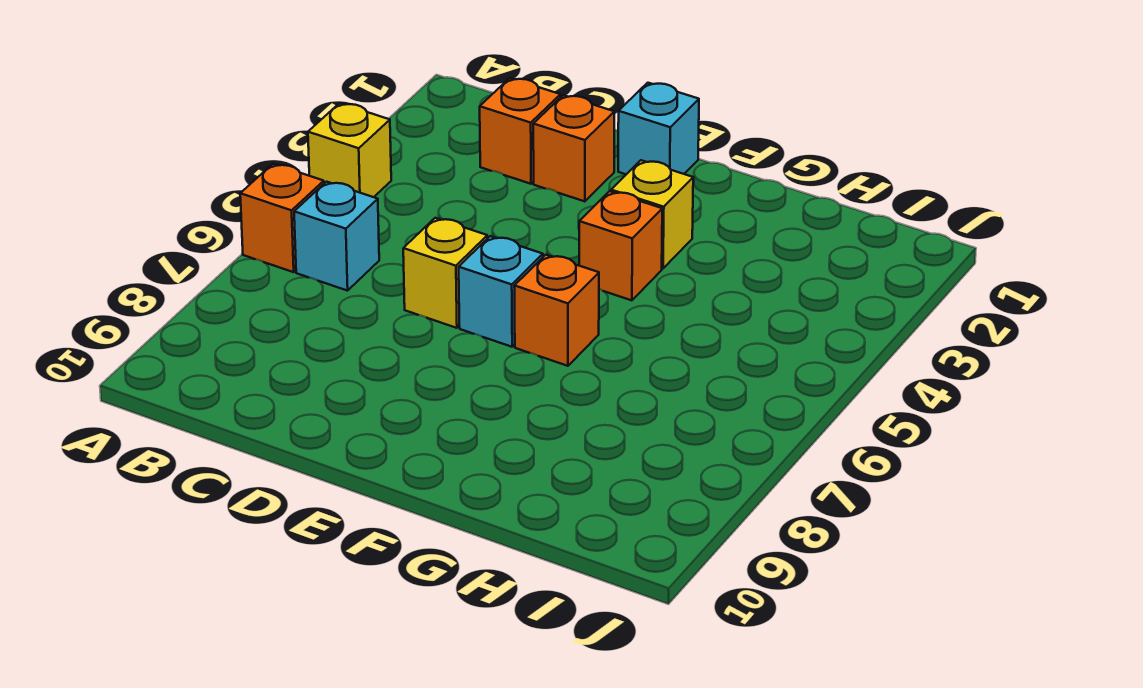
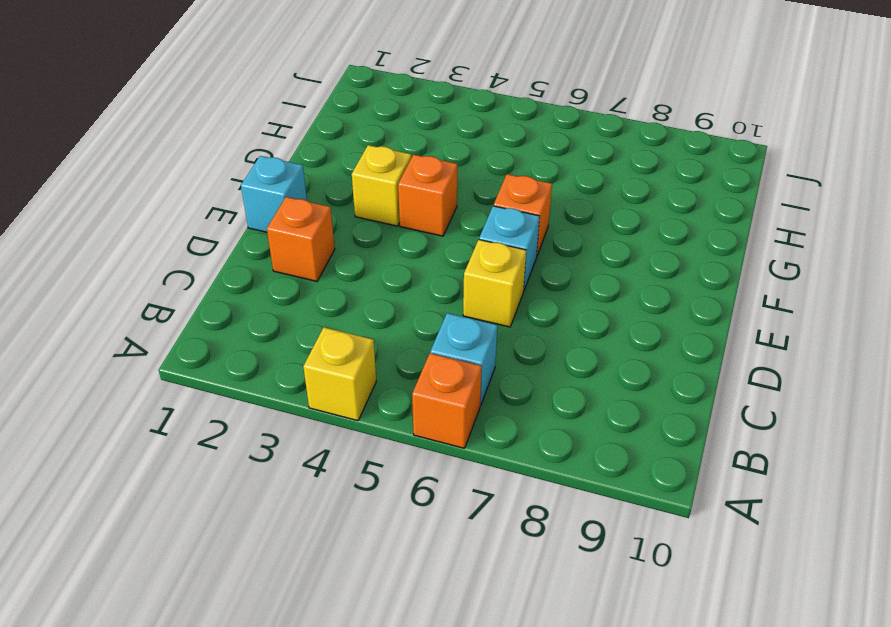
orange brick C2 level 1 -> none

